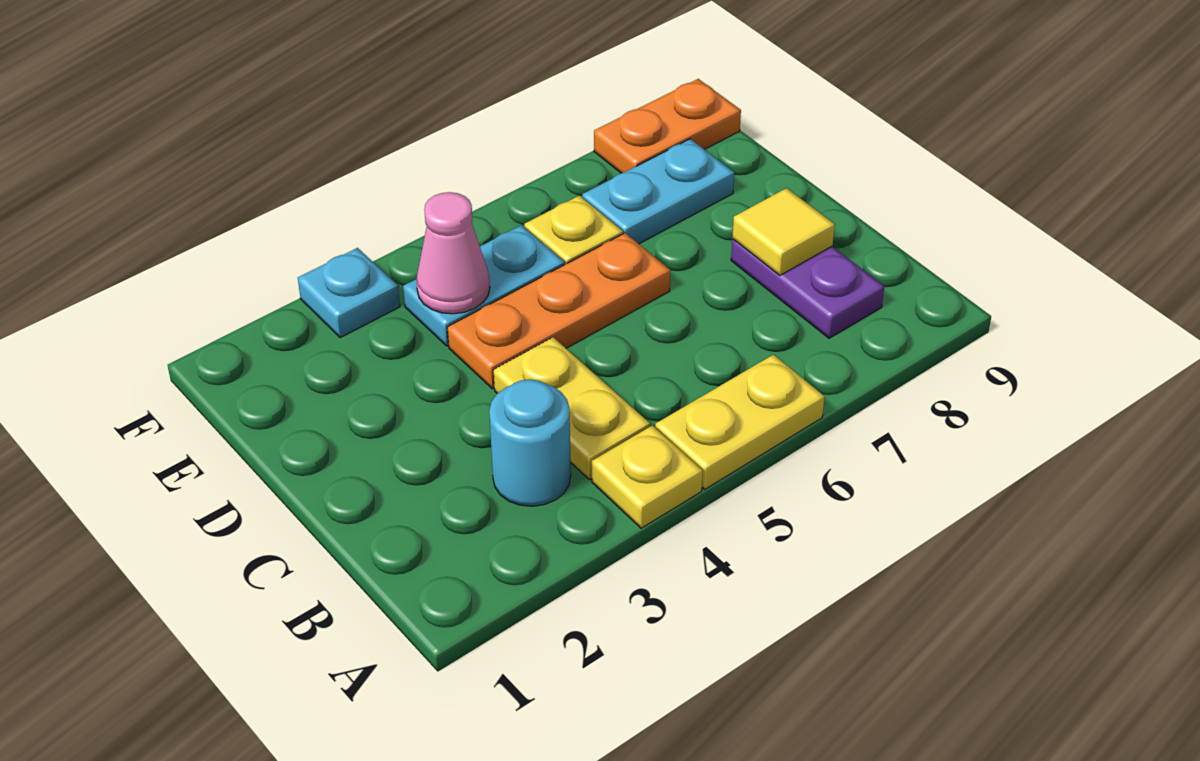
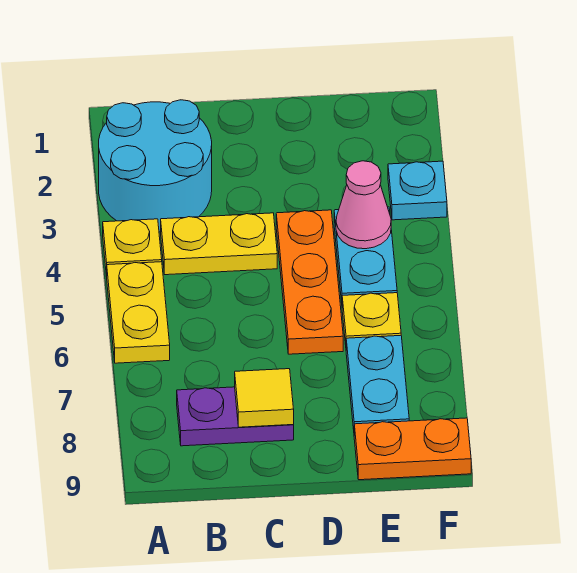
cyan round brick B3 level 1 -> cyan round brick A2:B3 level 1
orange plate F8:F9 level 1 -> orange plate E9:F9 level 1

